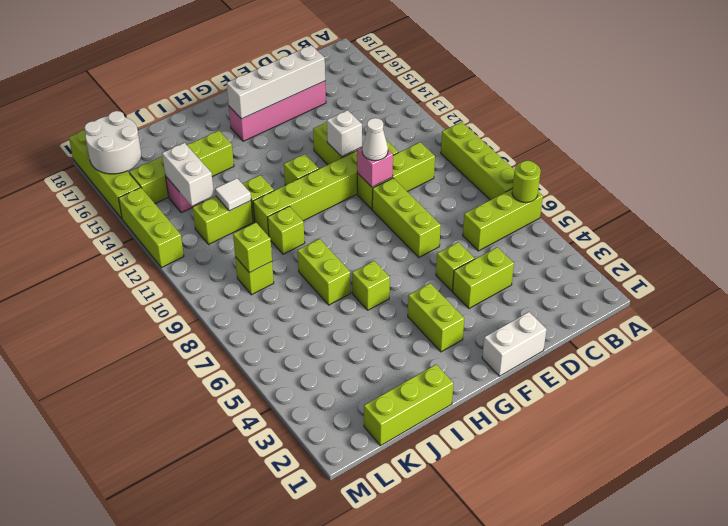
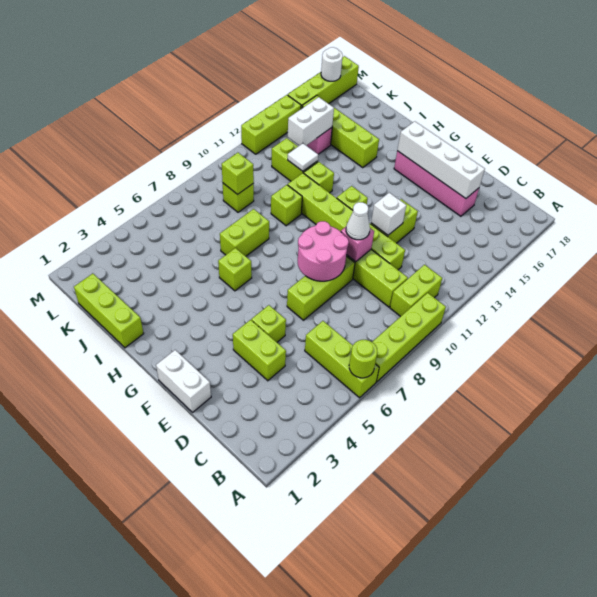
none -> pink round brick E8:F9 level 2
lime brick G3:G4 level 1 -> lime brick B10:B11 level 1
white round brick L16:M17 level 2 -> white round brick M17 level 2

